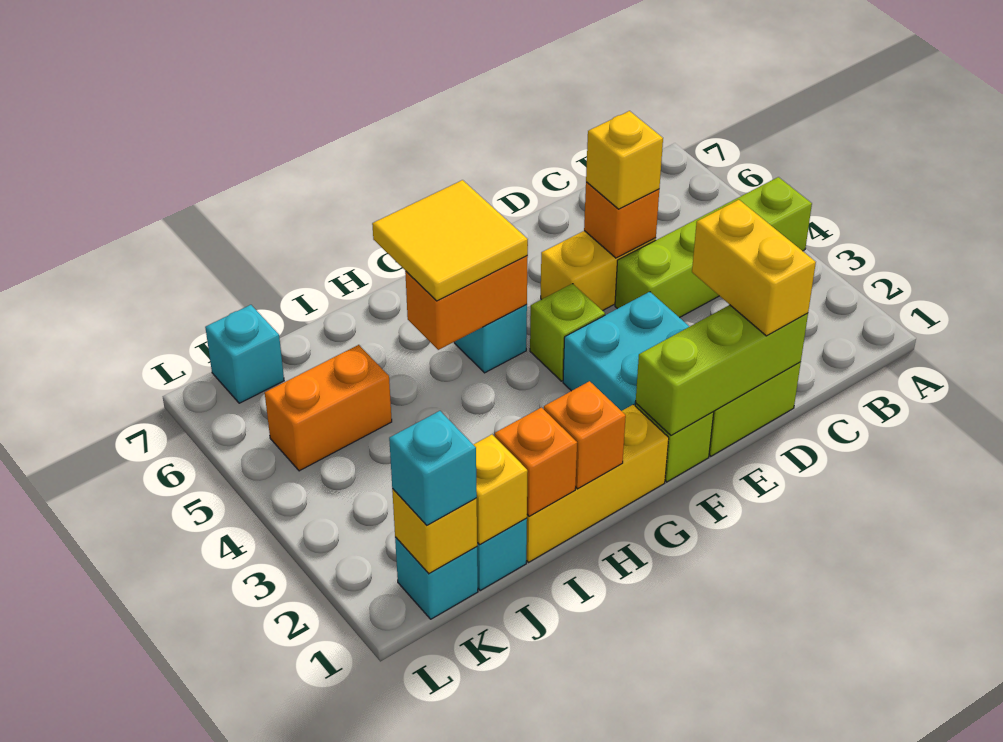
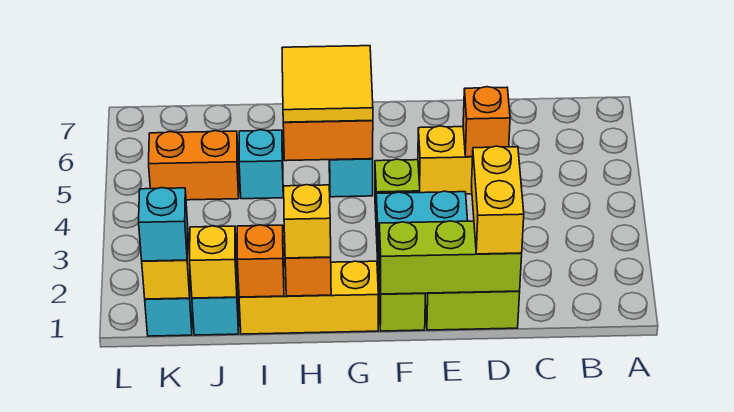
lime brick A4:D4 level 1 -> none
yellow brick D5 level 3 -> yellow brick H1 level 3
cyan brick K7 level 1 -> cyan brick I5 level 1

